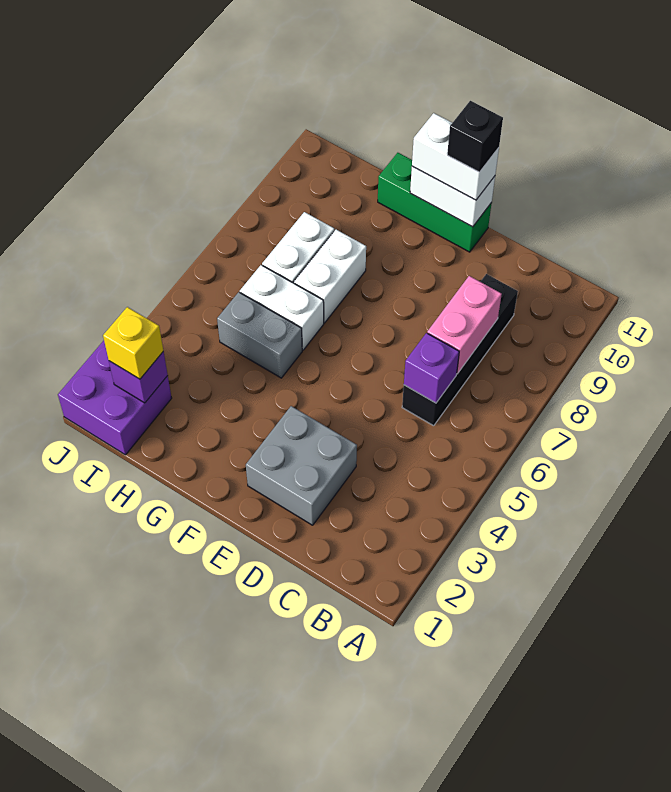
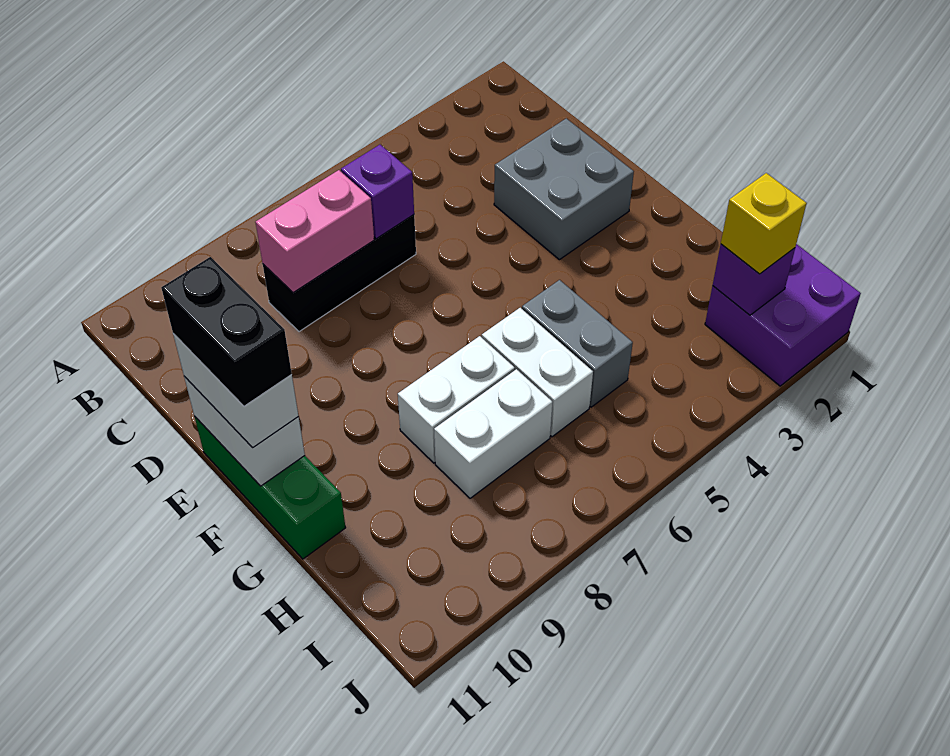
black brick C6:C9 level 1 -> black brick C6:C8 level 1
black brick E11 level 4 -> black brick E11:F11 level 4

